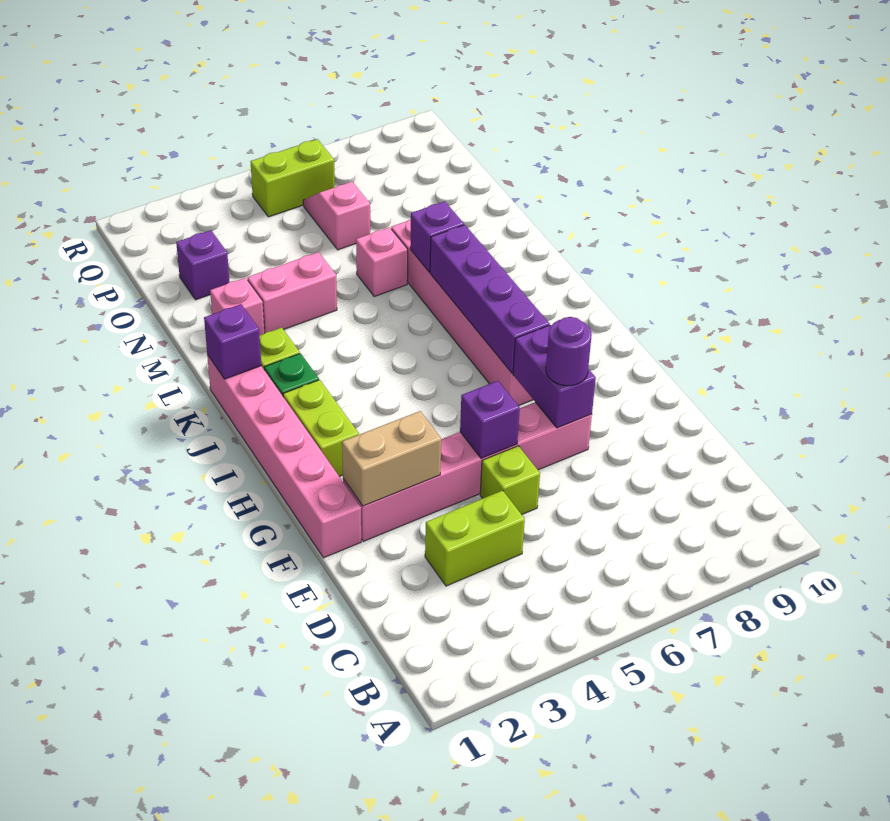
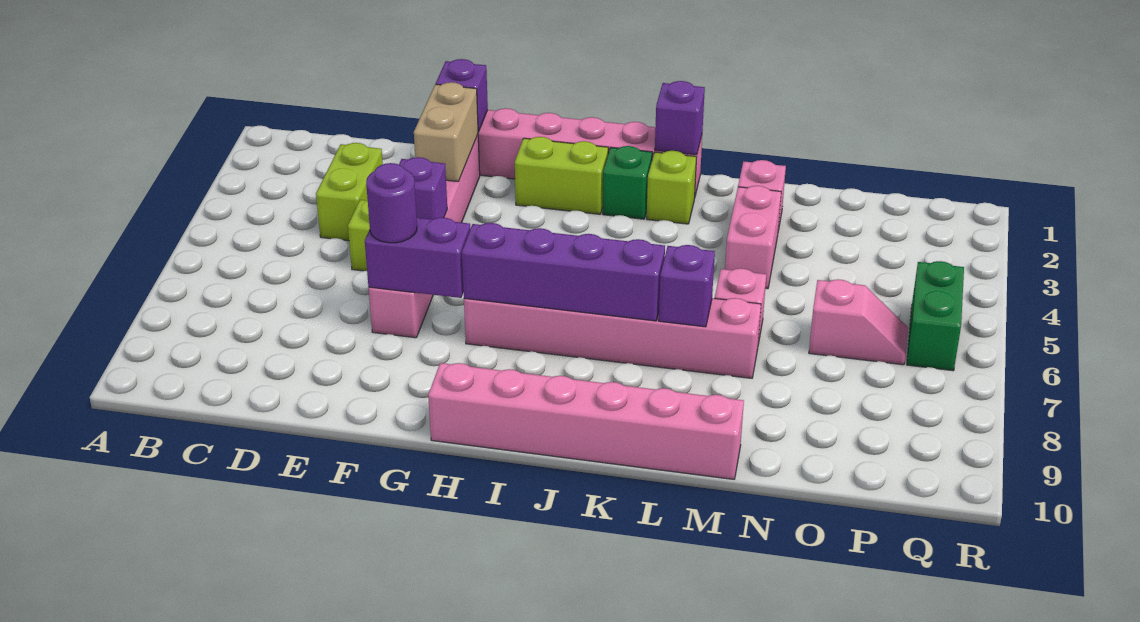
none -> pink brick H10:M10 level 1
purple brick O2 level 1 -> purple brick F1 level 2
lime brick Q5:Q6 level 1 -> green brick Q5:Q6 level 1

